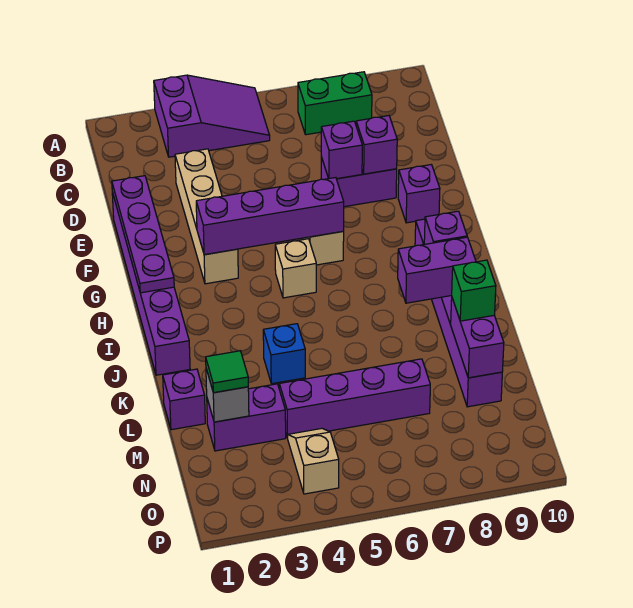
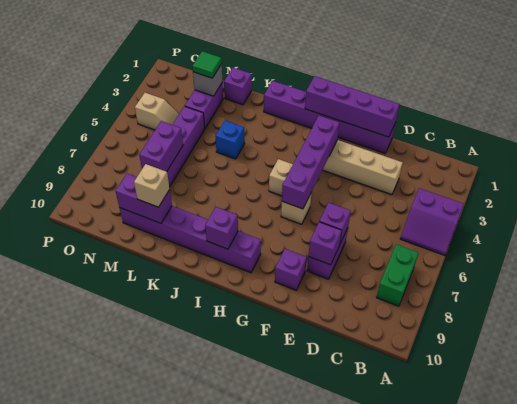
purple slope A3:B5 level 1 top 3 -> purple slope A4:B5 level 1 top 4
purple plate E1:H1 level 2 -> purple brick E1:H1 level 2
purple brick J8:J9 level 2 -> purple brick M6:M7 level 2
green brick L9 level 3 -> tan brick L9 level 3

